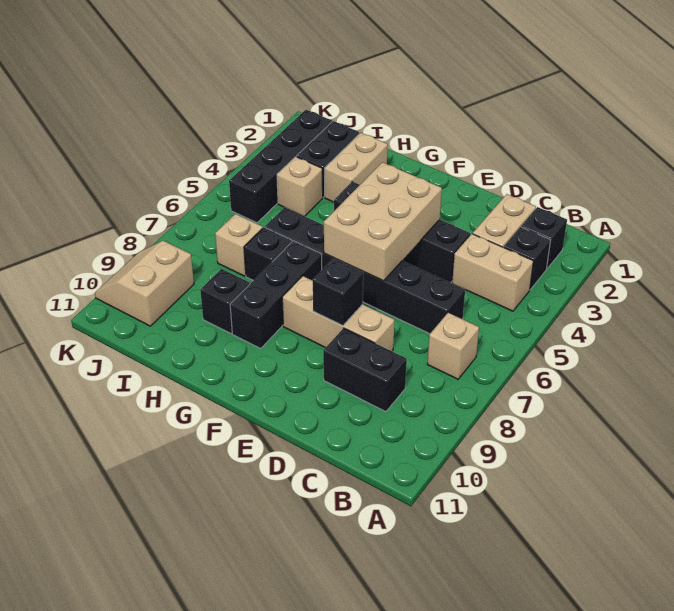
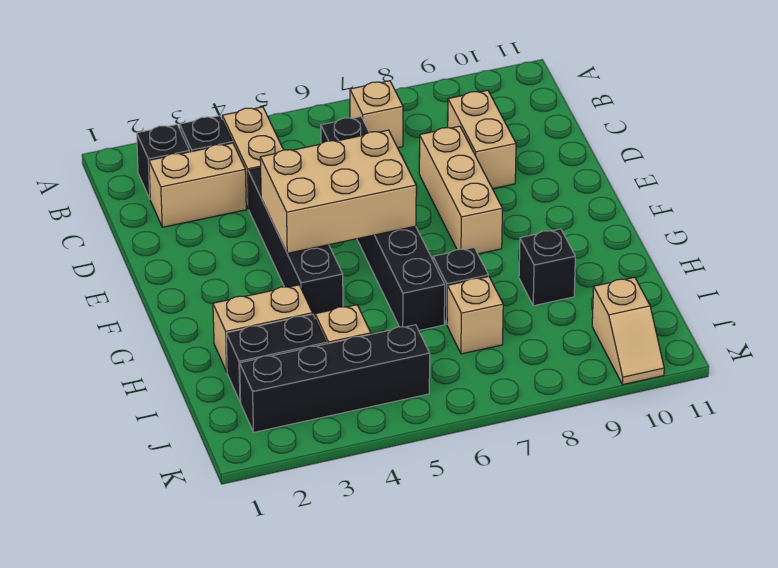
black brick C9:D9 level 1 -> tan brick C9:D9 level 1
black brick E8 level 2 -> none
black brick G7:G9 level 1 -> none
tan slope J9:K10 level 1 top J -> tan slope J10:K10 level 1 top J

